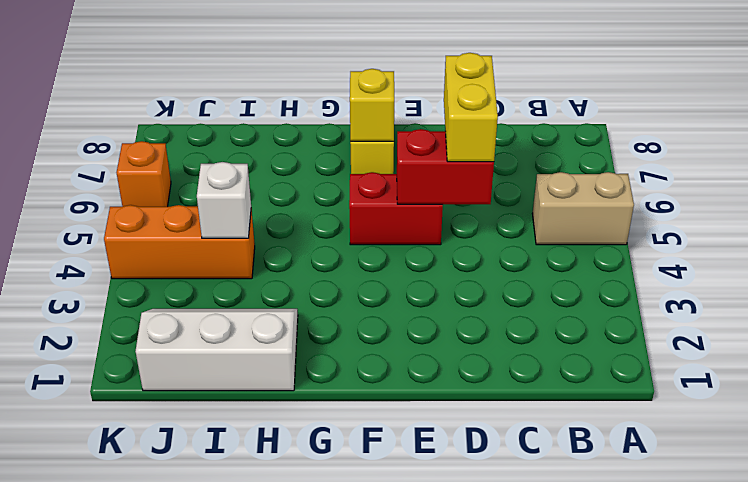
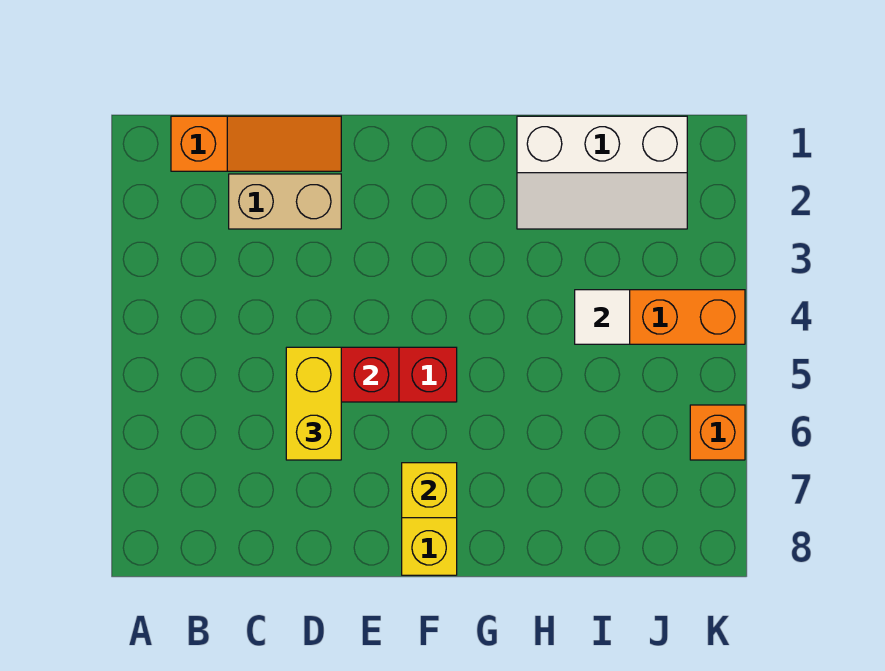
tan brick A5:B5 level 1 -> tan brick C2:D2 level 1
none -> orange slope B1:D1 level 1 top B
white brick I4 level 2 -> white tile I4 level 2

